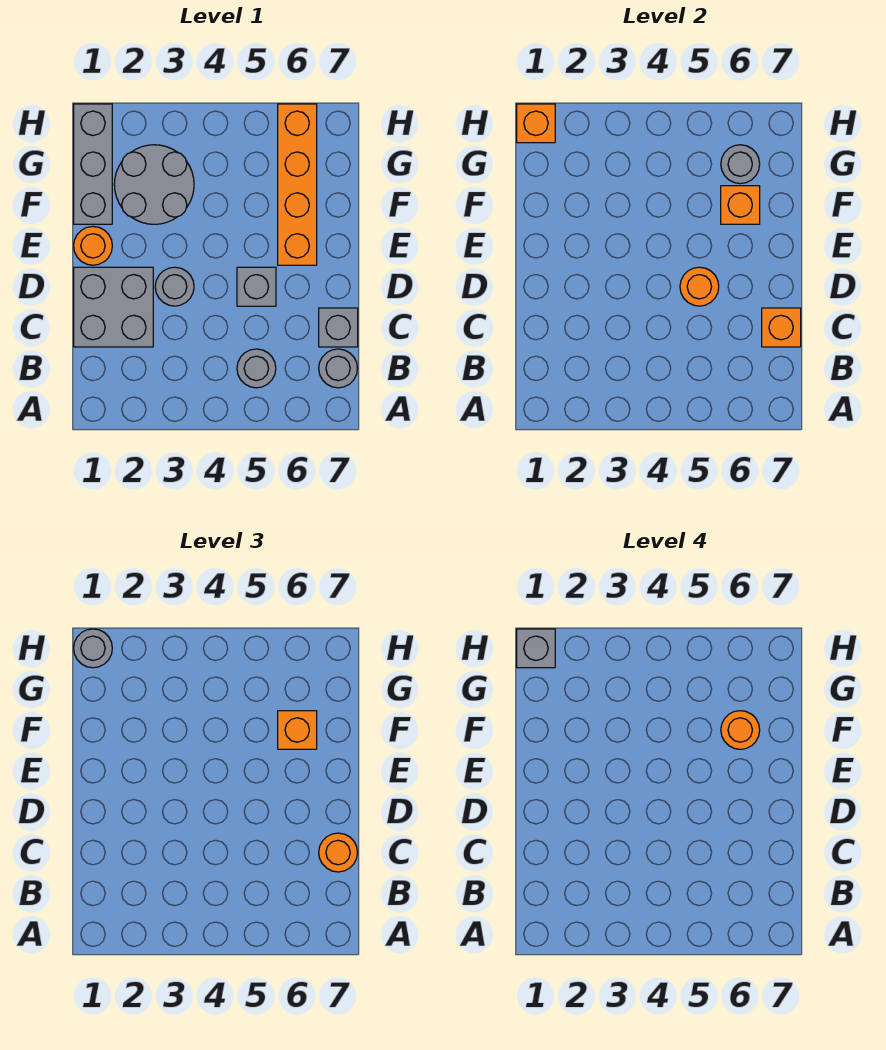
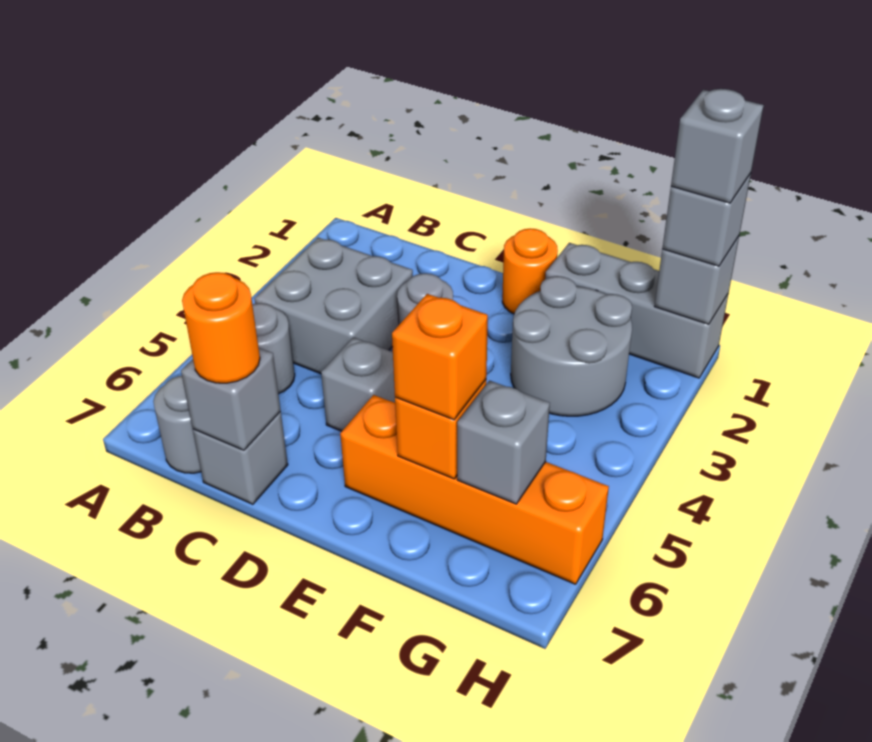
grey brick C1:D2 level 1 -> grey brick B3:C4 level 1
orange brick C7 level 2 -> grey brick C7 level 2
orange round brick D5 level 2 -> none
orange round brick F6 level 4 -> none
grey round brick G6 level 2 -> grey brick G6 level 2
orange brick H1 level 2 -> grey brick H1 level 2
grey round brick H1 level 3 -> grey brick H1 level 3

